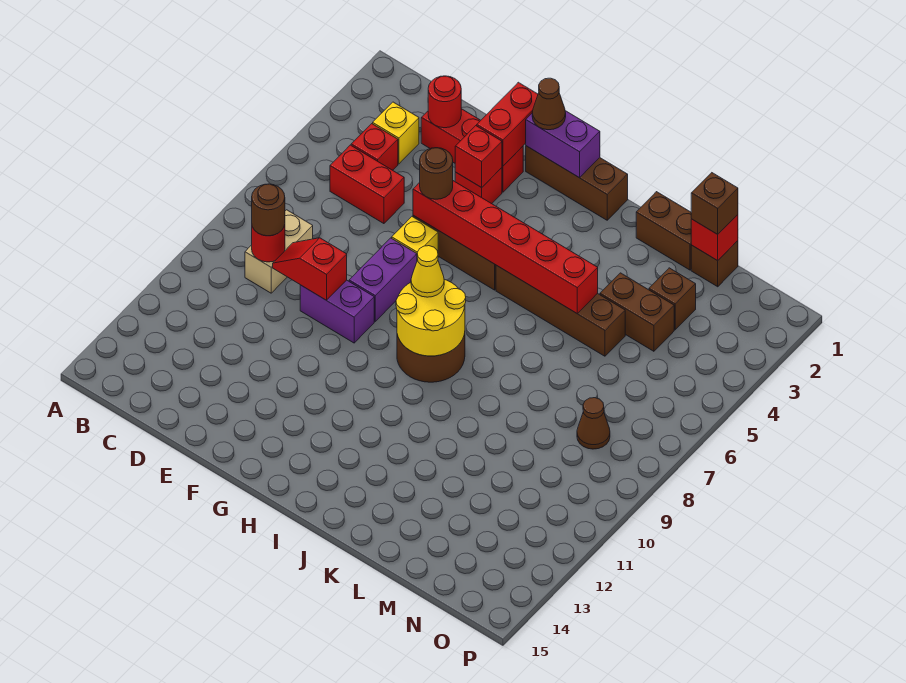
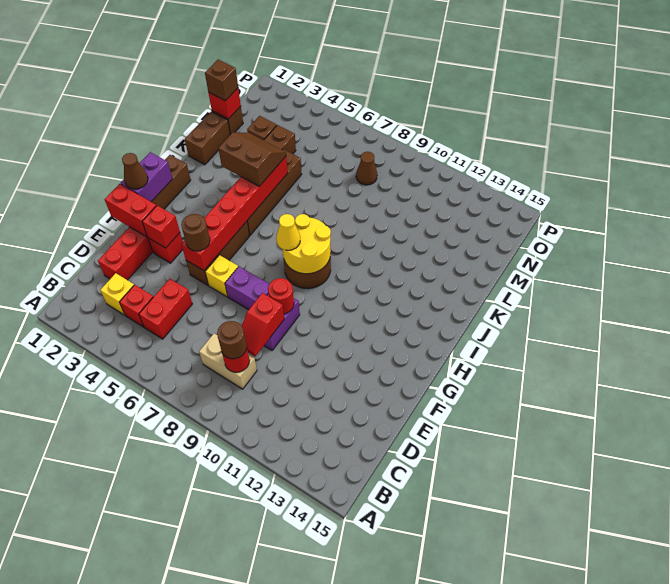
red round brick D2 level 2 -> red round brick F9 level 2
none -> brown slope J4:K5 level 3 top J

